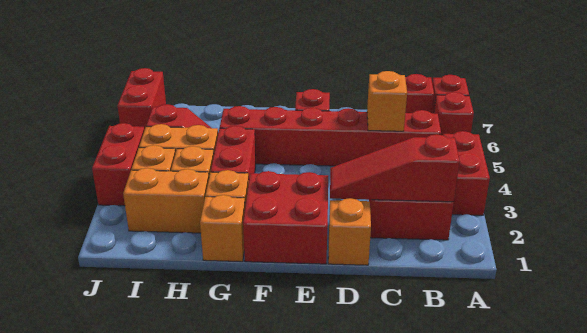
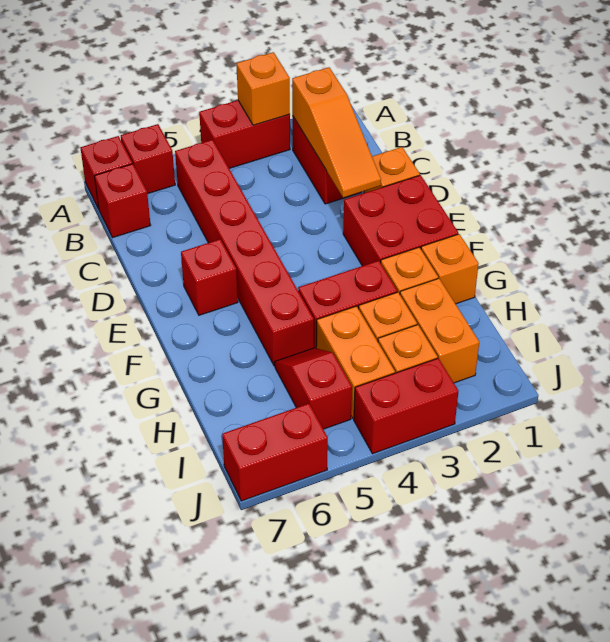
red slope B2:D2 level 2 top B -> orange slope B2:D2 level 2 top B
orange brick C5 level 2 -> orange brick A3 level 2

